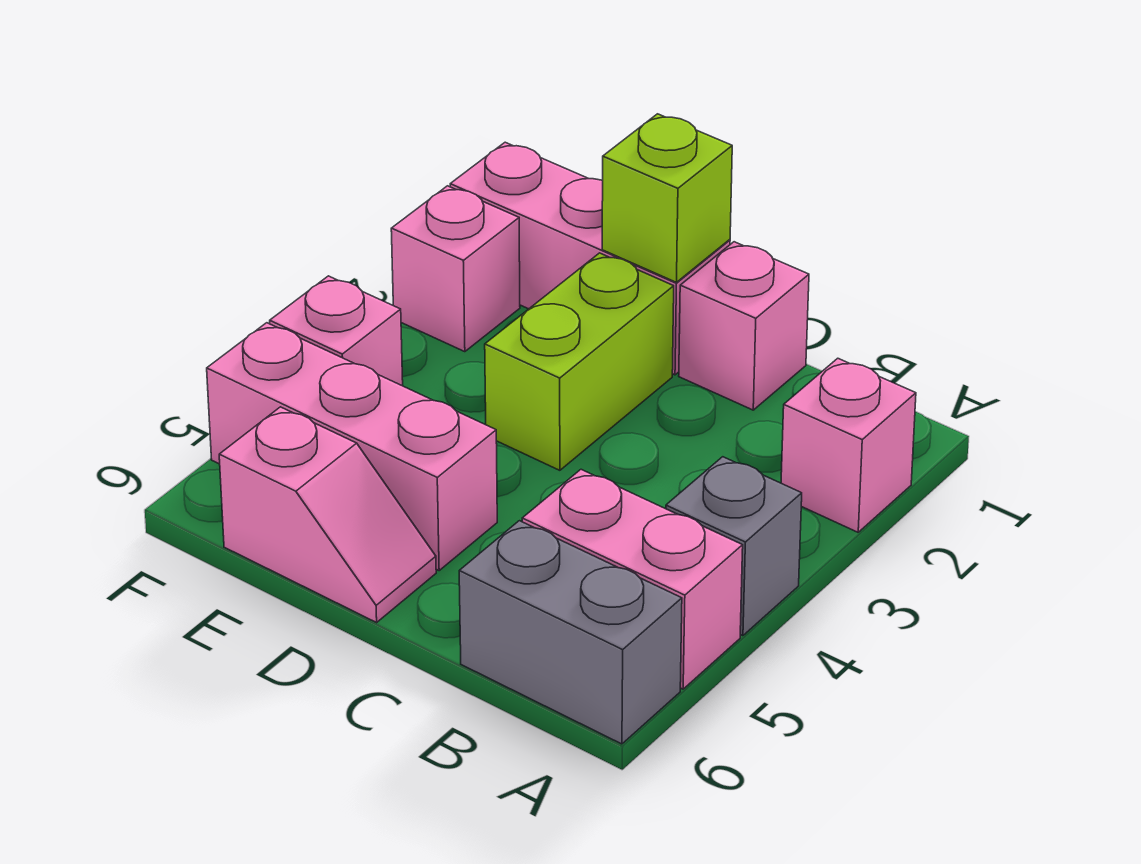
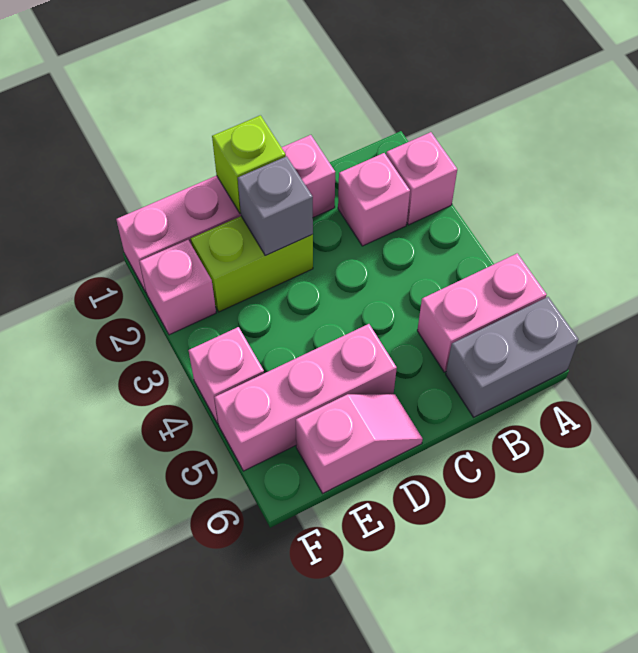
grey brick A4 level 1 -> grey brick D2 level 2
none -> pink brick B2 level 1
lime brick D2:D3 level 1 -> lime brick D2:E2 level 1

